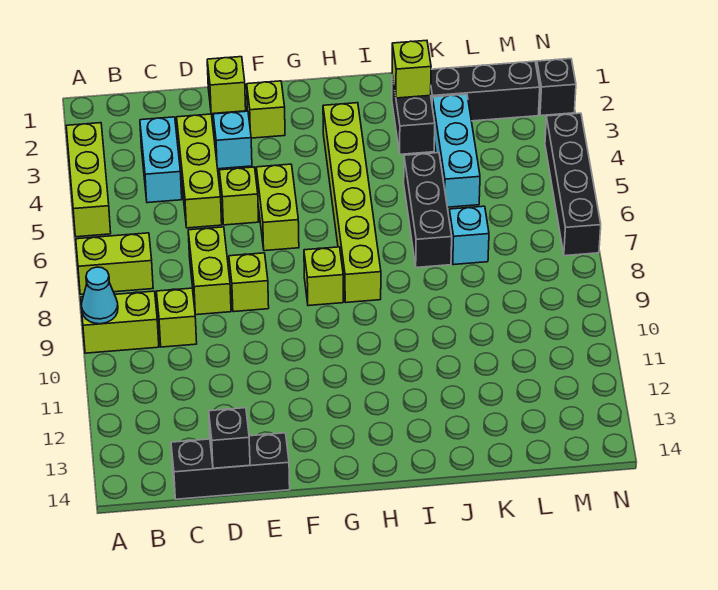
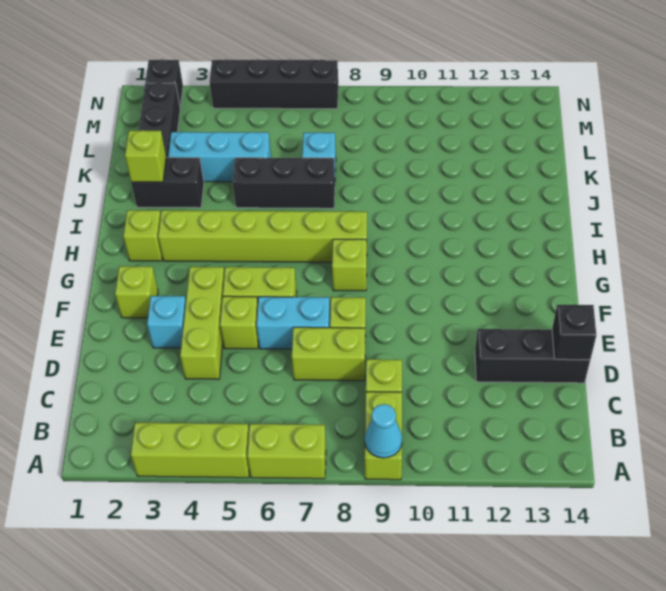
lime brick A7:B7 level 1 -> lime brick A6:A7 level 1
cyan brick C3:C4 level 1 -> cyan brick E6:E7 level 1
black brick C14:E14 level 1 -> black brick D12:D14 level 1
lime brick D3:D5 level 1 -> lime brick D4:F4 level 1
lime brick E1 level 1 -> lime brick H2 level 1

